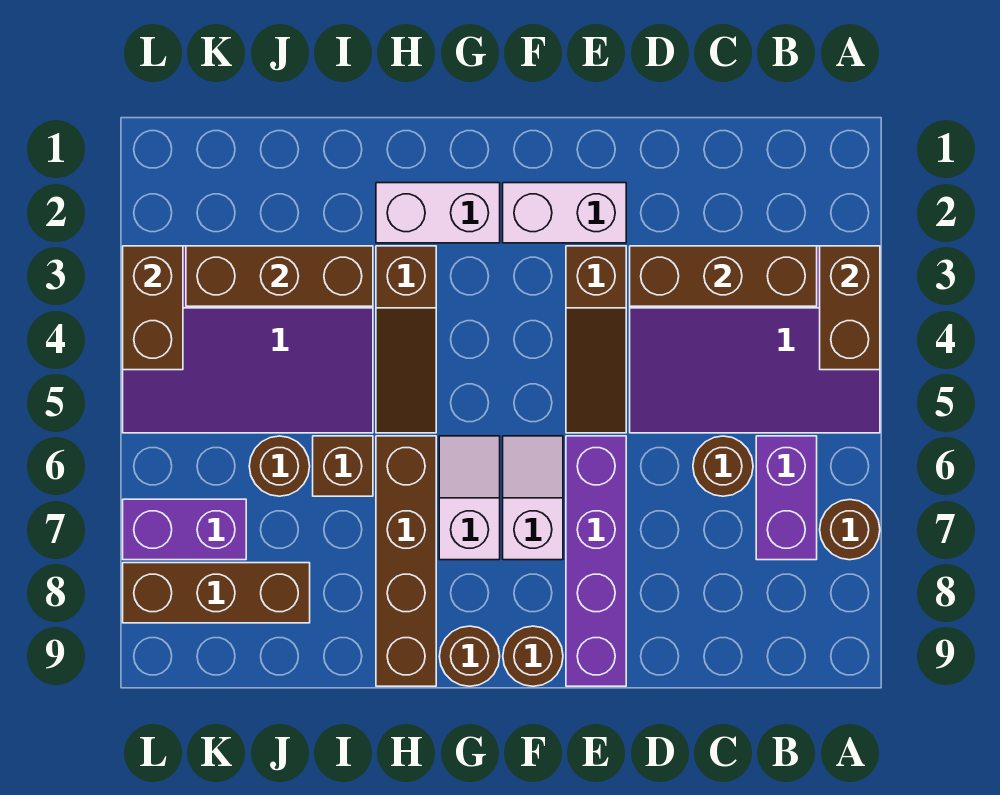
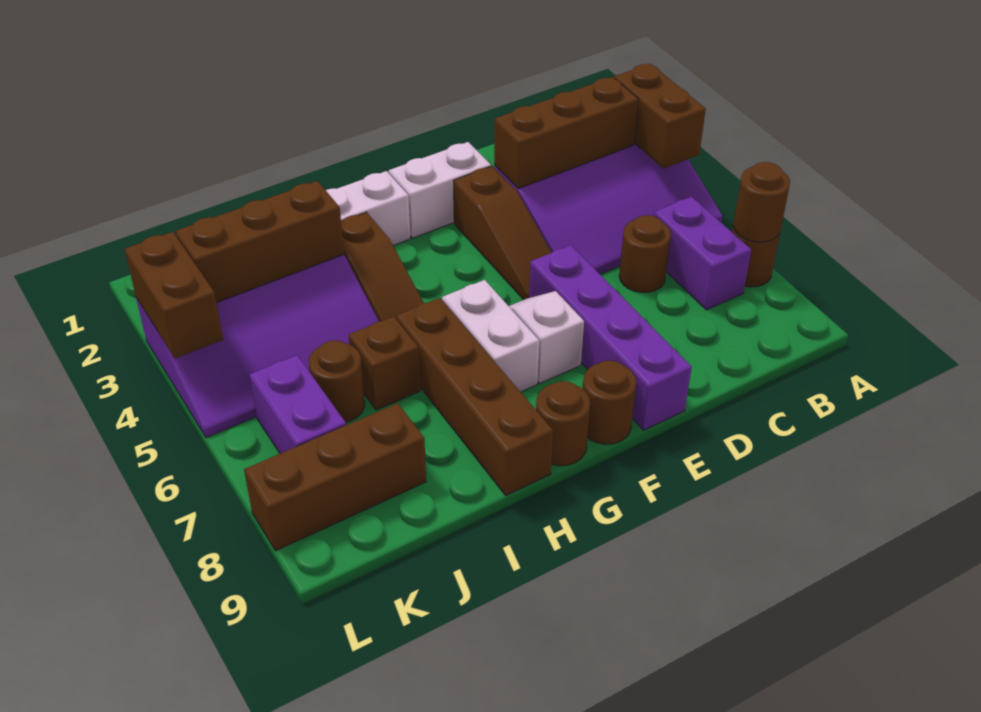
none -> brown round brick A7 level 2
white slope G6:G7 level 1 top 7 -> white brick G6:G7 level 1
purple brick K7:L7 level 1 -> purple brick K6:K7 level 1

